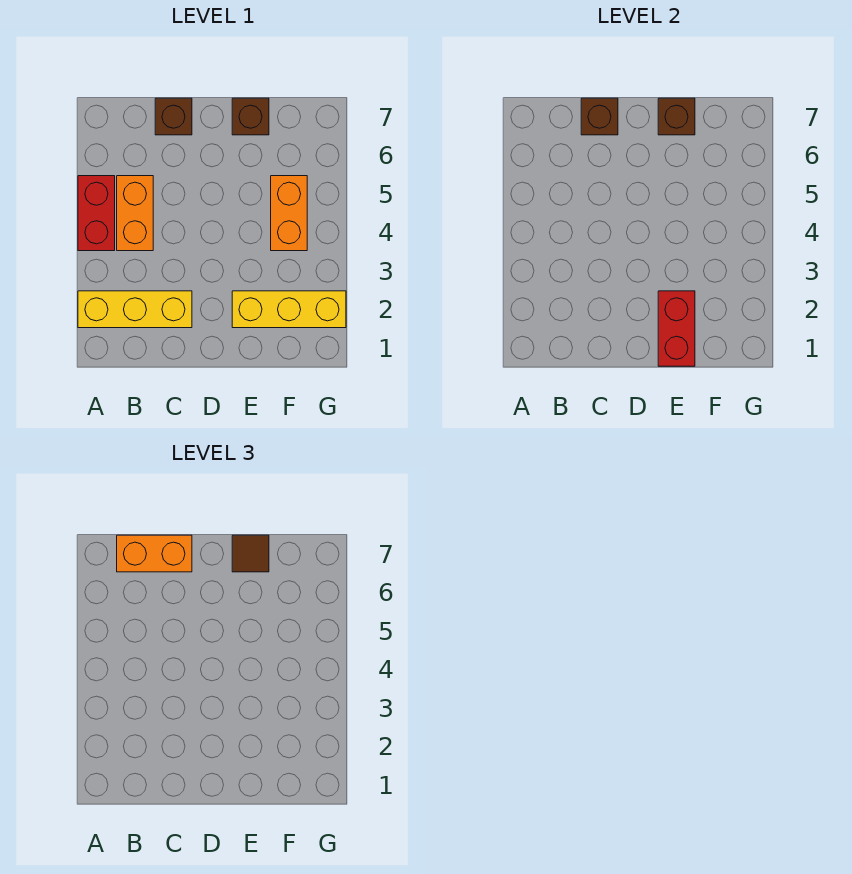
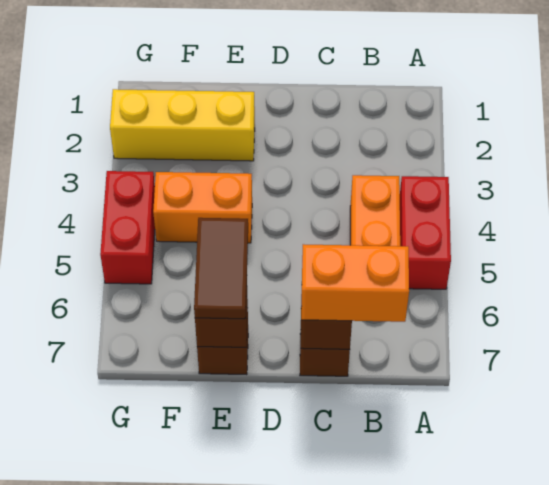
yellow brick A2:C2 level 1 -> none
red brick E1:E2 level 2 -> red brick G4:G5 level 1
brown tile E7 level 3 -> brown tile E6:E7 level 3
orange brick F4:F5 level 1 -> orange brick E4:F4 level 1

